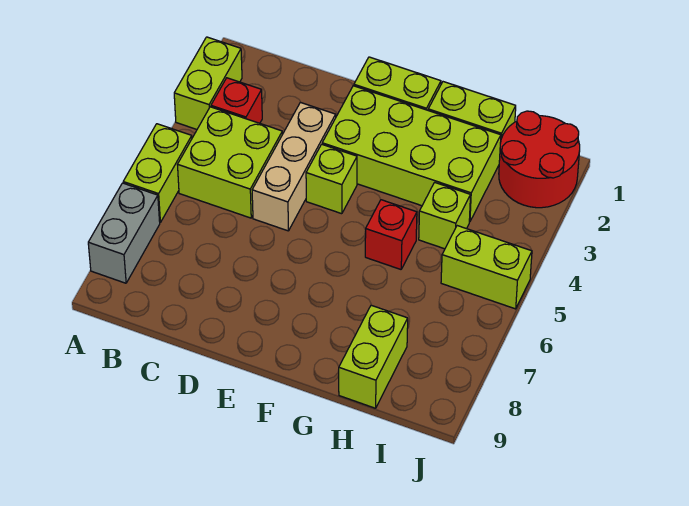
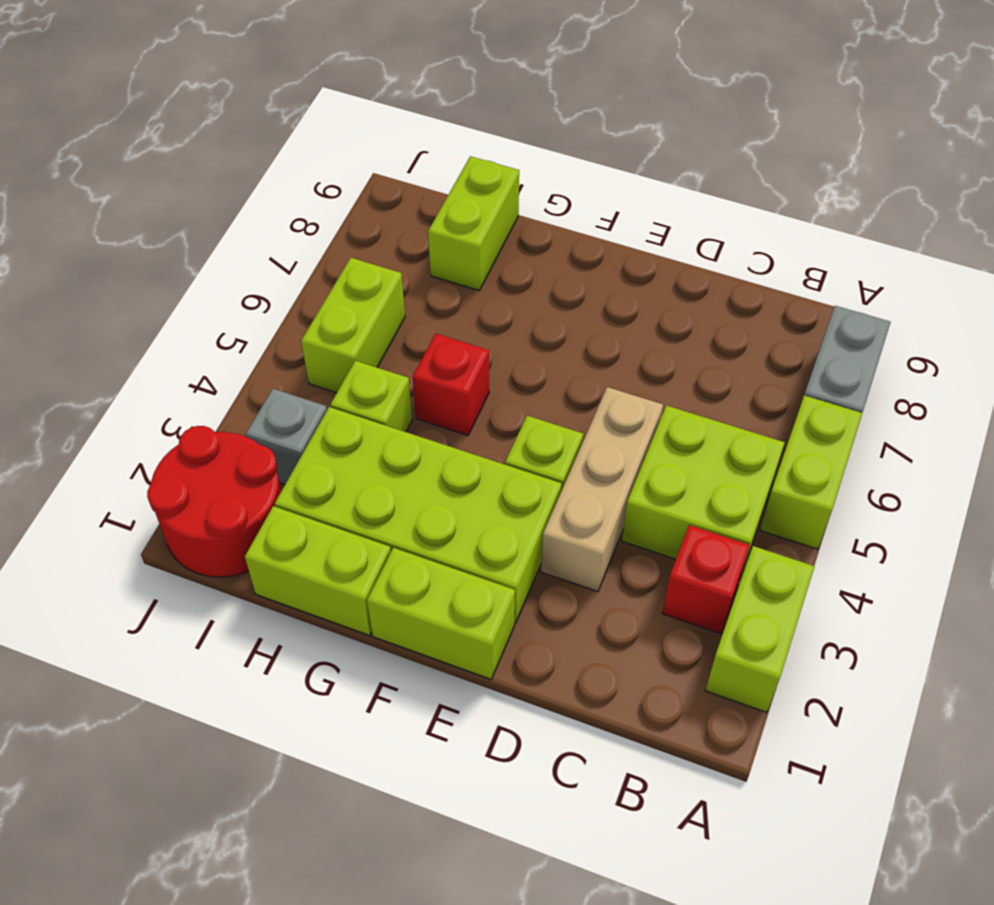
none -> grey brick I3 level 1
lime brick I5:J5 level 1 -> lime brick I5:I6 level 1

